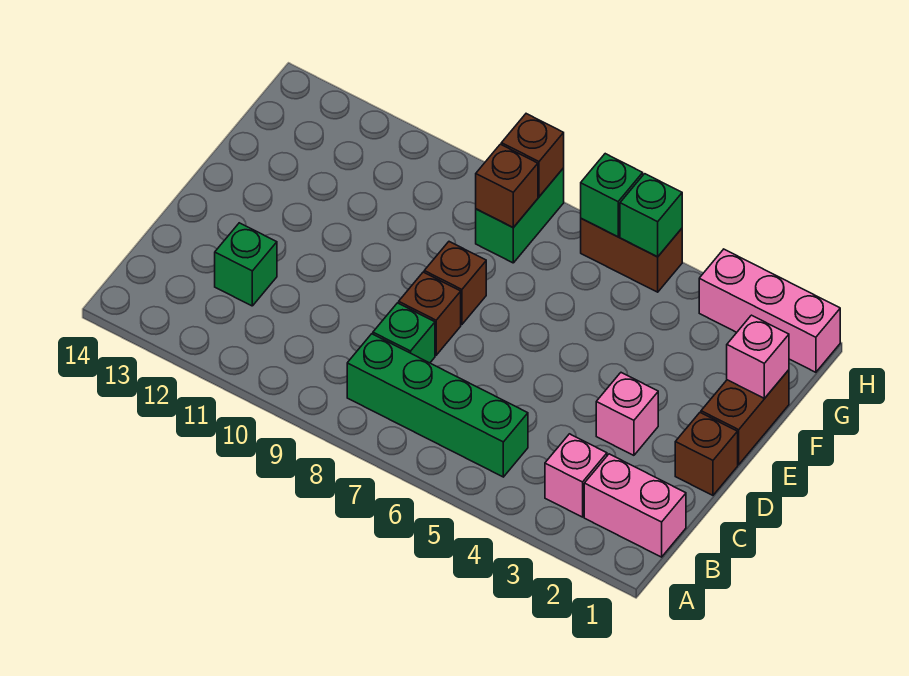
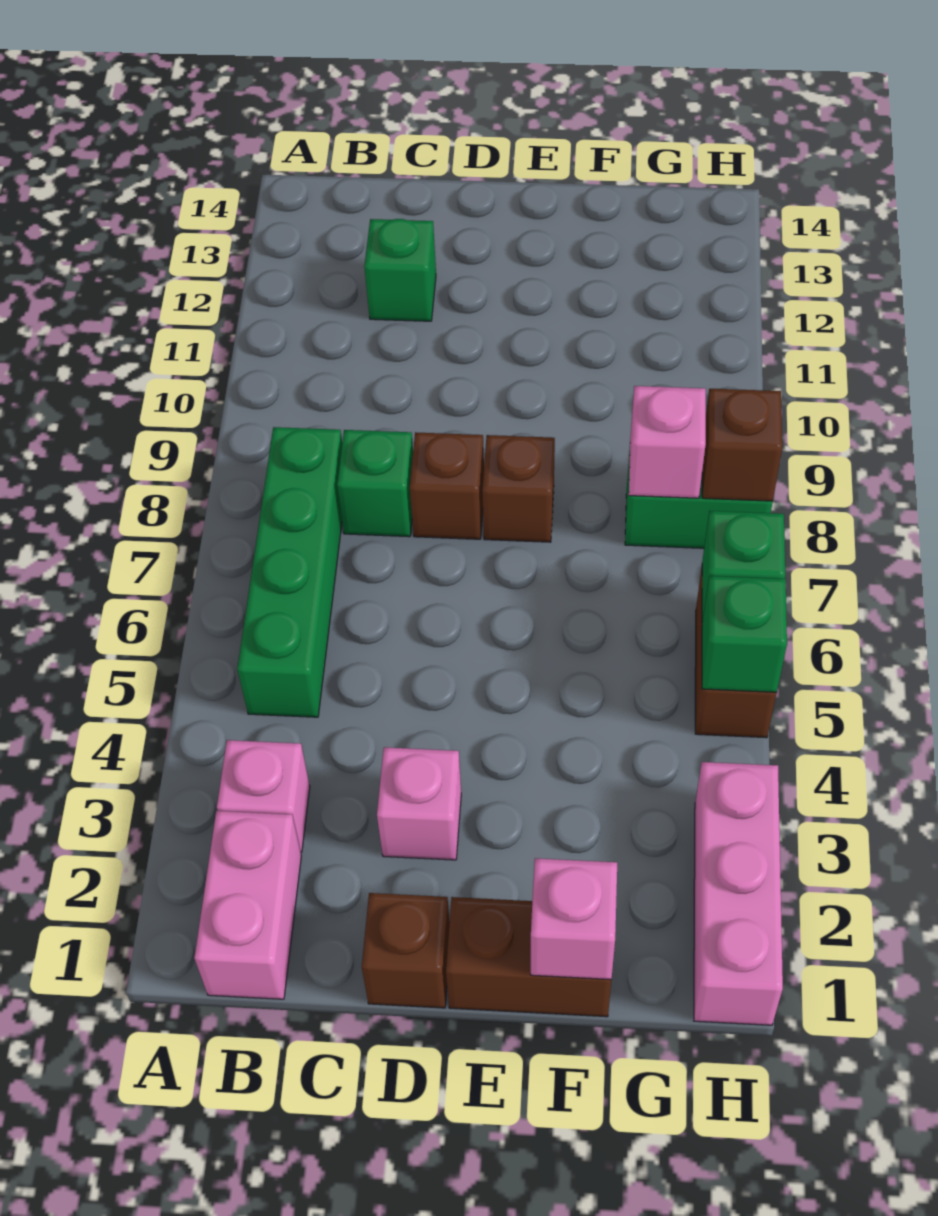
brown brick G8 level 2 -> pink brick G8 level 2

